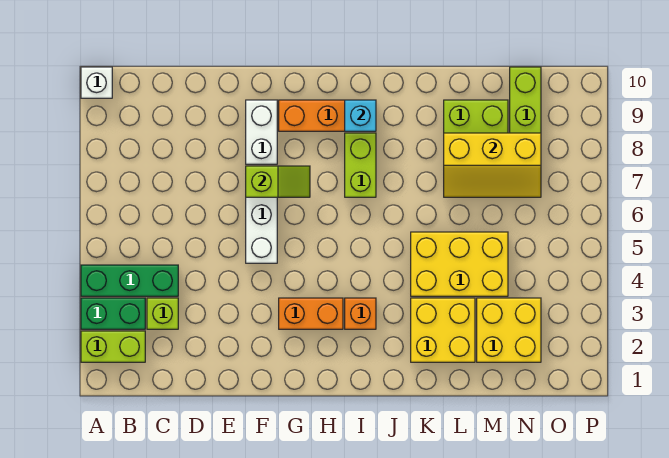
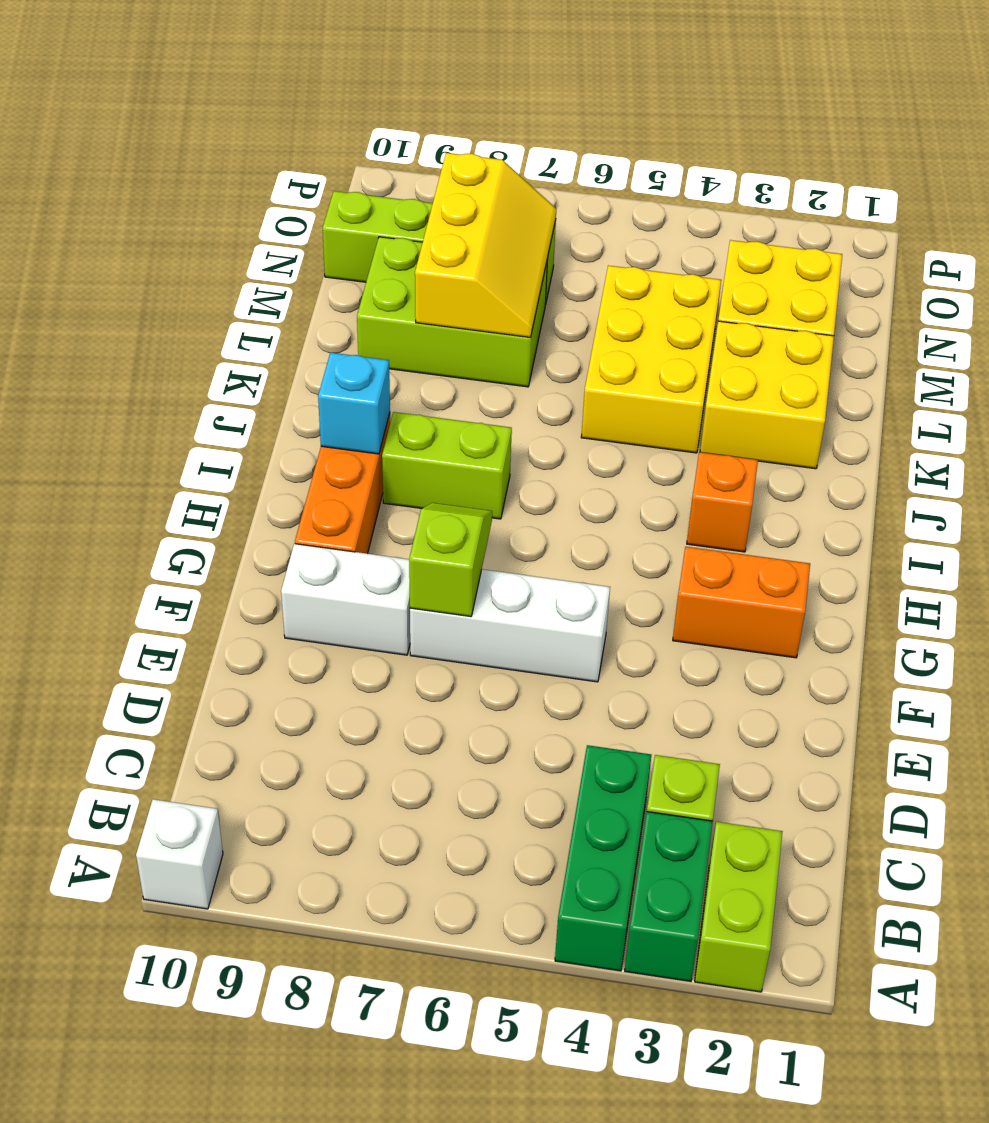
orange brick G3:H3 level 1 -> orange brick G2:G3 level 1

